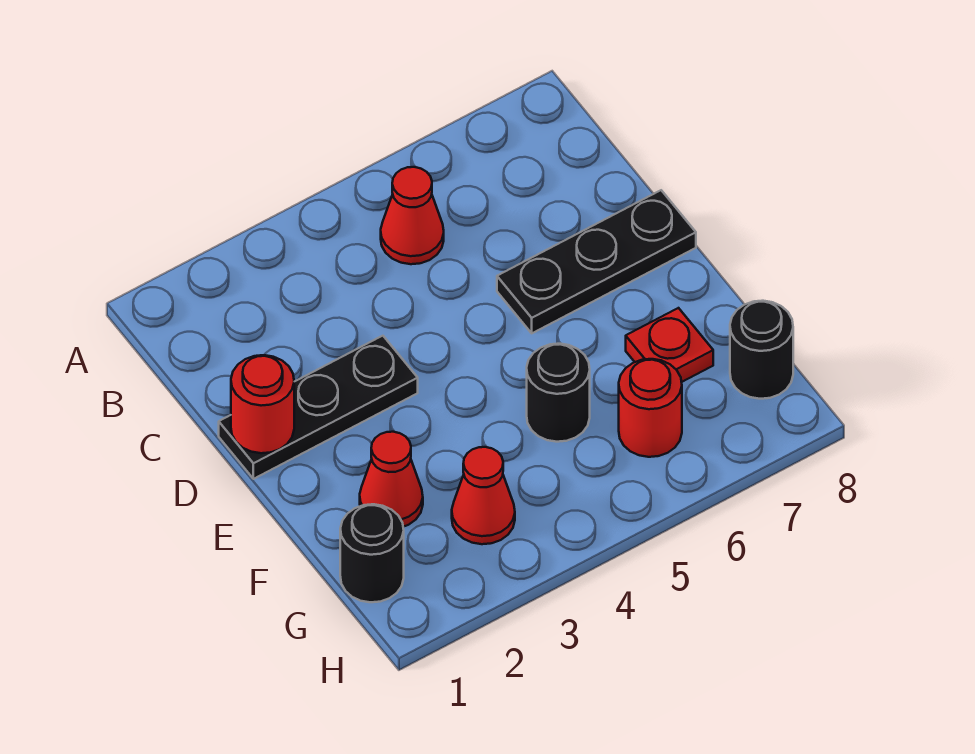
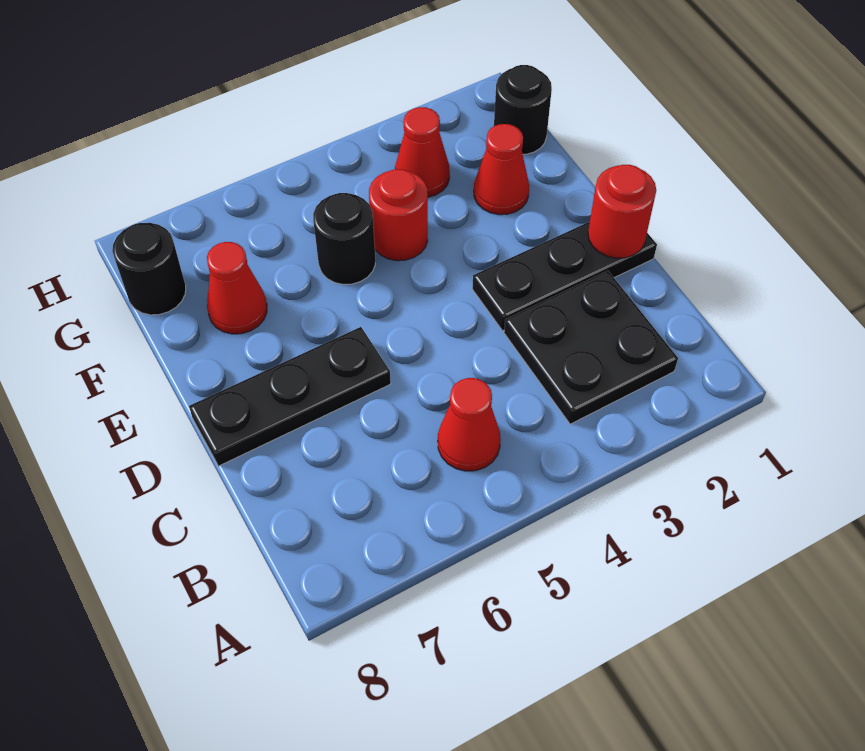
none -> black plate B2:C3 level 1
red plate F7 level 1 -> red cone F7 level 1
red round brick G6 level 1 -> red round brick F4 level 1

